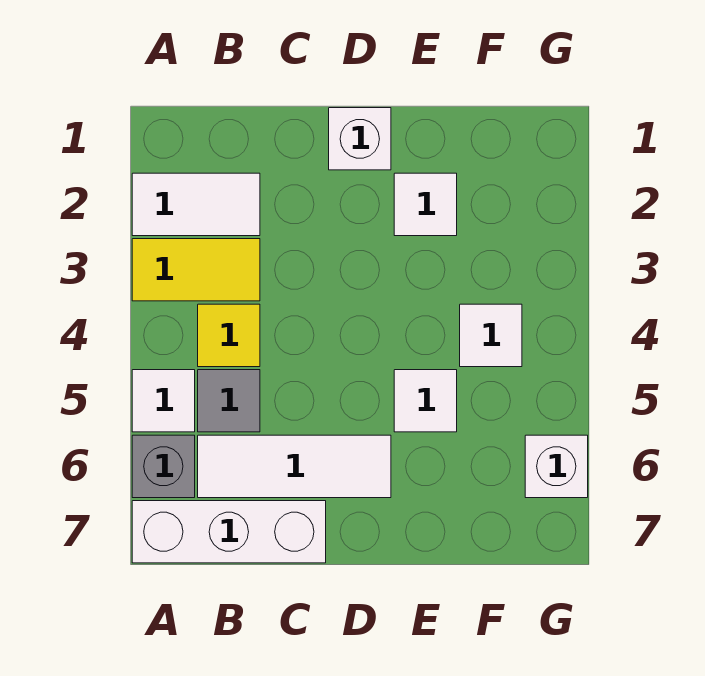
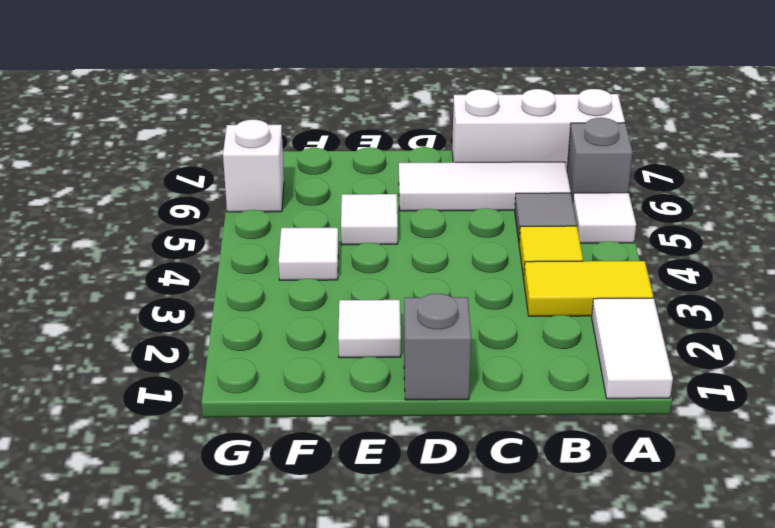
white tile A2:B2 level 1 -> white tile A1:A2 level 1
white brick D1 level 1 -> grey brick D1 level 1

